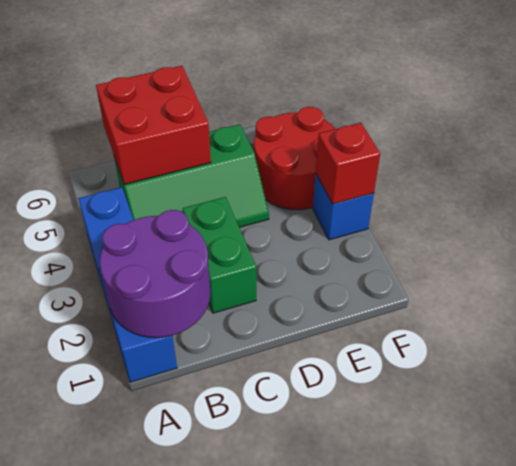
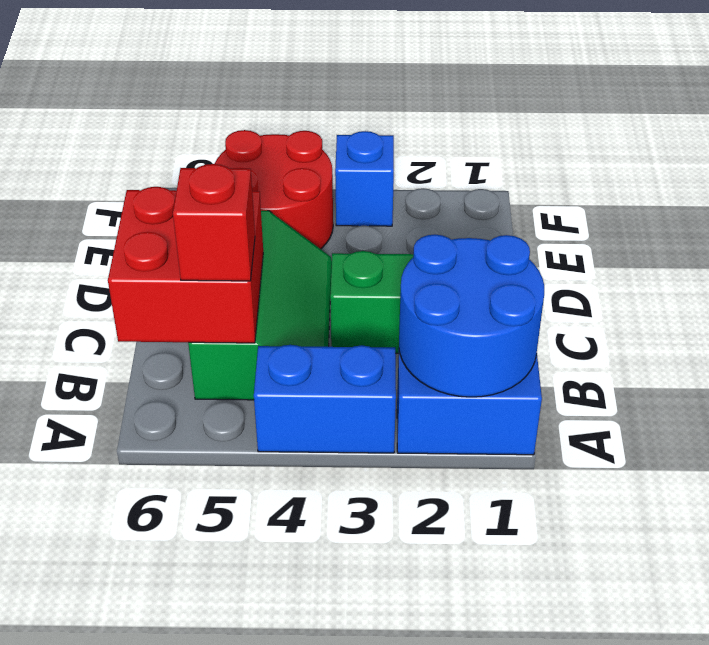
purple round brick A1:B2 level 2 -> blue round brick A1:B2 level 2
red brick F3 level 2 -> red brick B5 level 3

